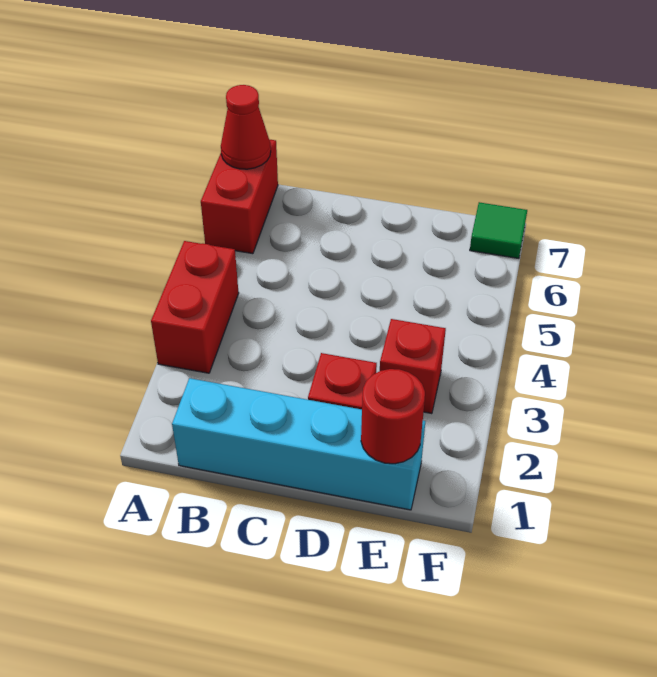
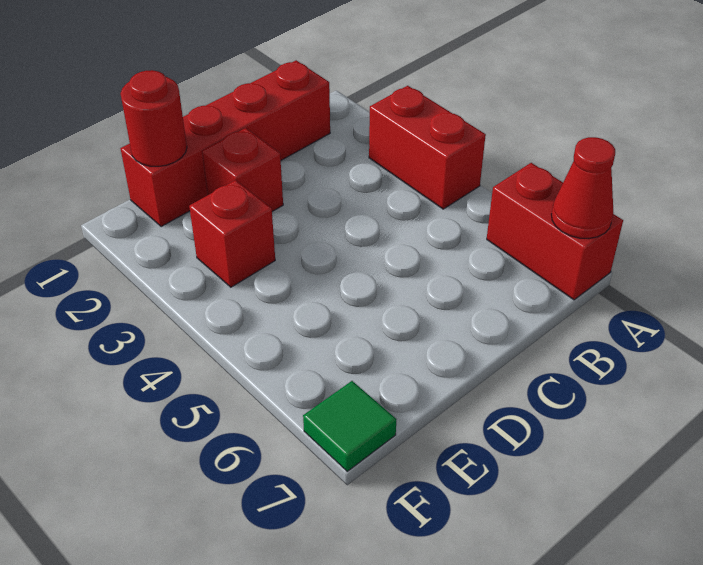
cyan brick B1:E1 level 1 -> red brick B1:E1 level 1

